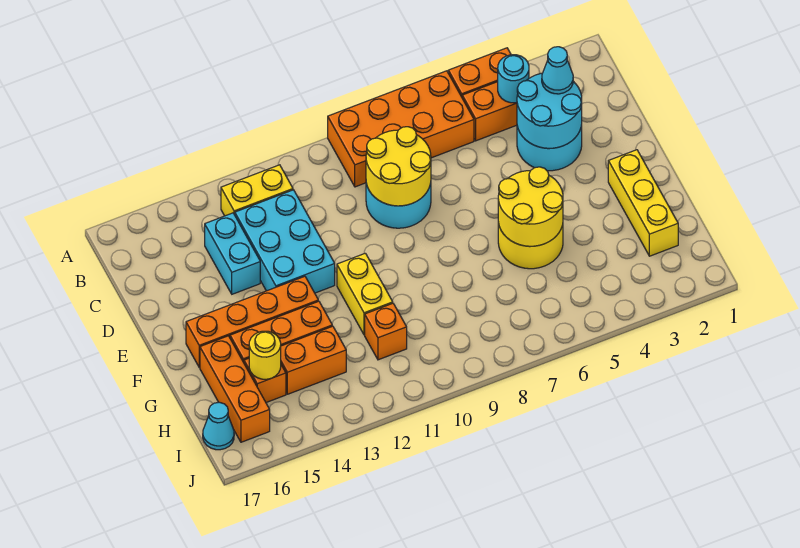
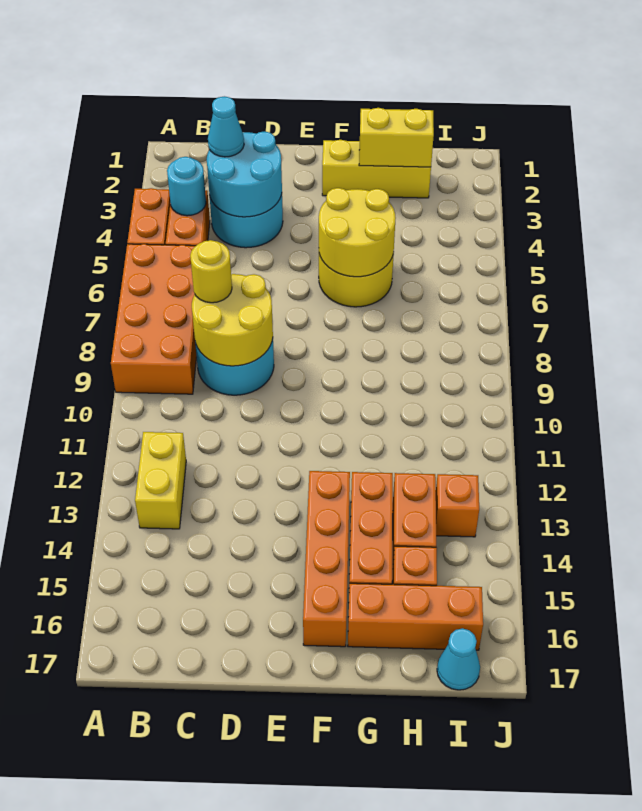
cyan brick C12:E13 level 1 -> none
cyan brick C14:D14 level 1 -> none
yellow brick F11:G11 level 1 -> yellow brick G2:H2 level 2
orange brick H11 level 1 -> orange brick I13 level 1
yellow round brick H15 level 2 -> yellow round brick C8 level 3

